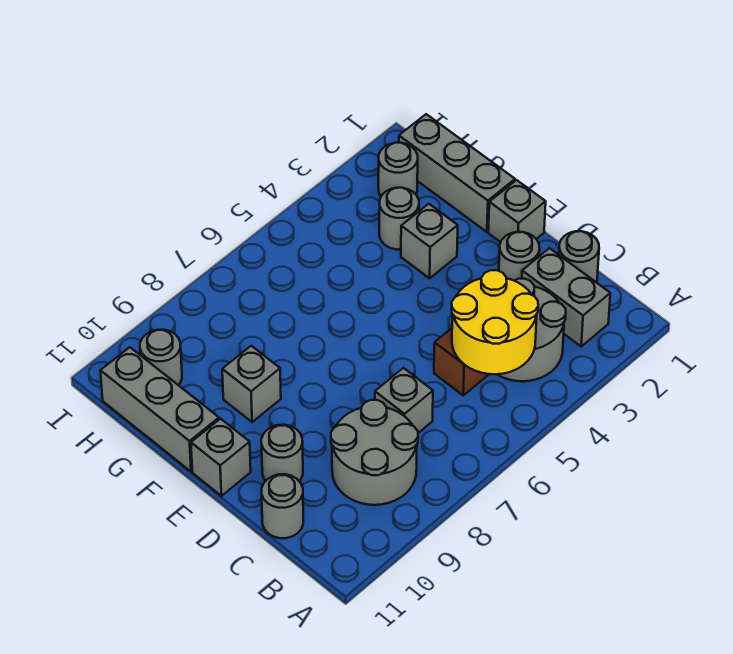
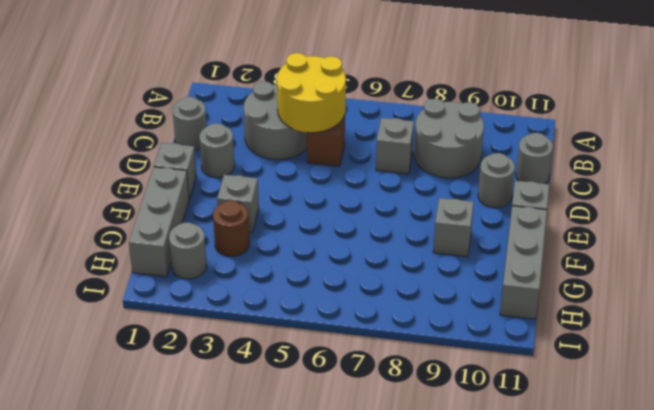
grey brick B2:C2 level 1 -> none
grey round brick G3 level 1 -> brown round brick G3 level 1
grey round brick H10 level 1 -> none

